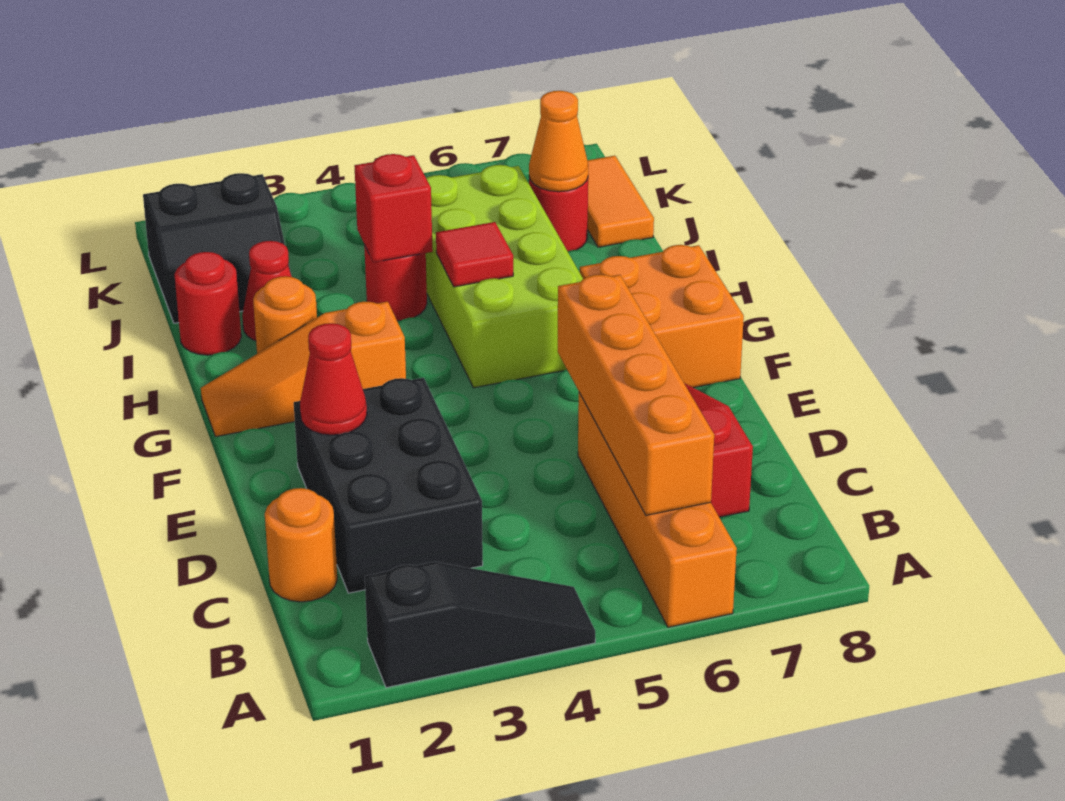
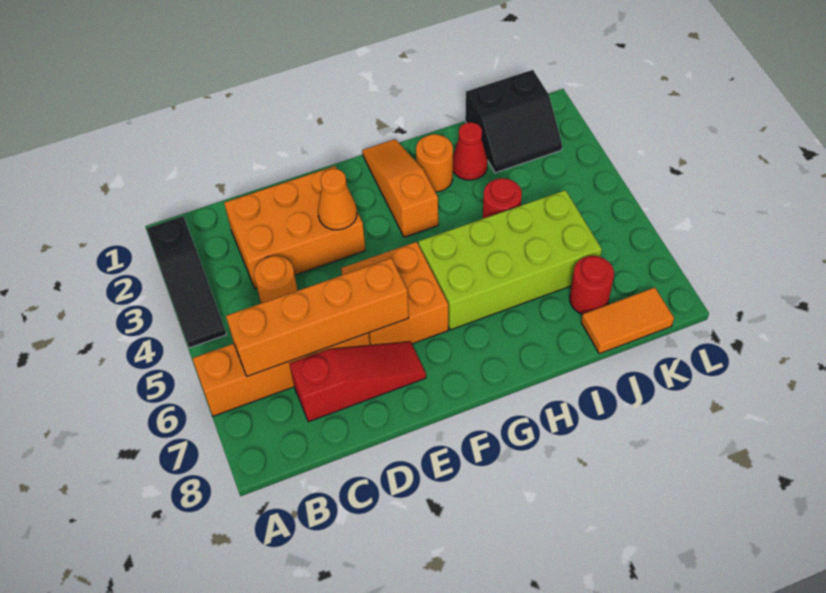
orange round brick C1 level 1 -> orange round brick C4 level 1
black brick C2:E3 level 1 -> orange brick C2:E3 level 1
red cone E2 level 2 -> none
orange brick F7:G8 level 1 -> orange brick E5:F6 level 1
red tile H5 level 2 -> none
red round brick I1 level 1 -> none
red brick I4 level 2 -> none
black slope J1:K2 level 1 top K -> black slope J1:K2 level 1 top 1
orange cone J7 level 2 -> orange cone E3 level 2

